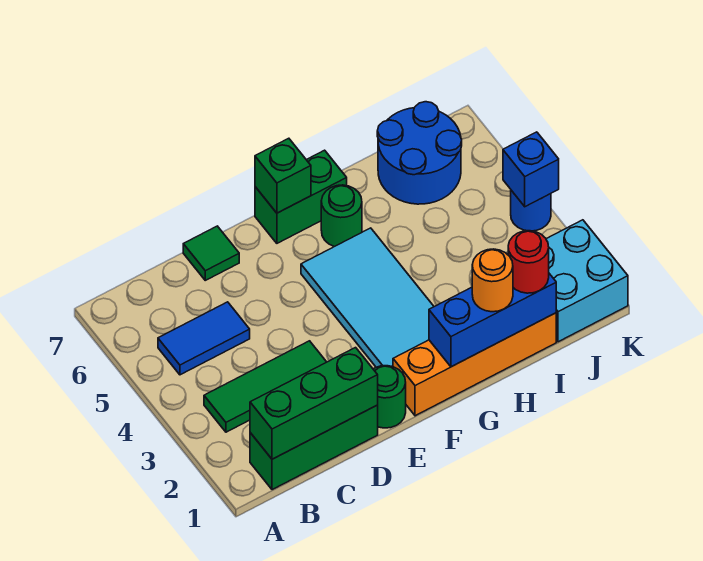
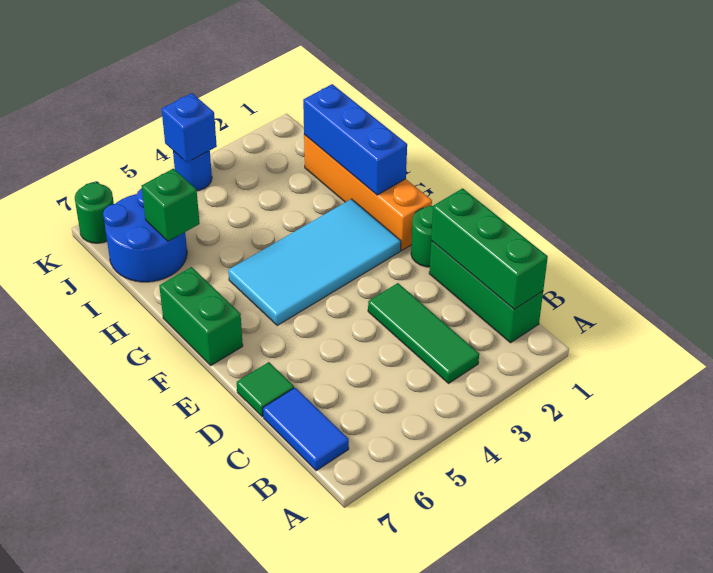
blue tile B5:C5 level 1 -> blue tile B7:C7 level 1
green brick F7 level 2 -> green brick I6 level 2
green round brick G6 level 1 -> green round brick K7 level 1
orange round brick H1 level 3 -> none
red round brick I1 level 3 -> none
cyan brick J1:K2 level 1 -> none

